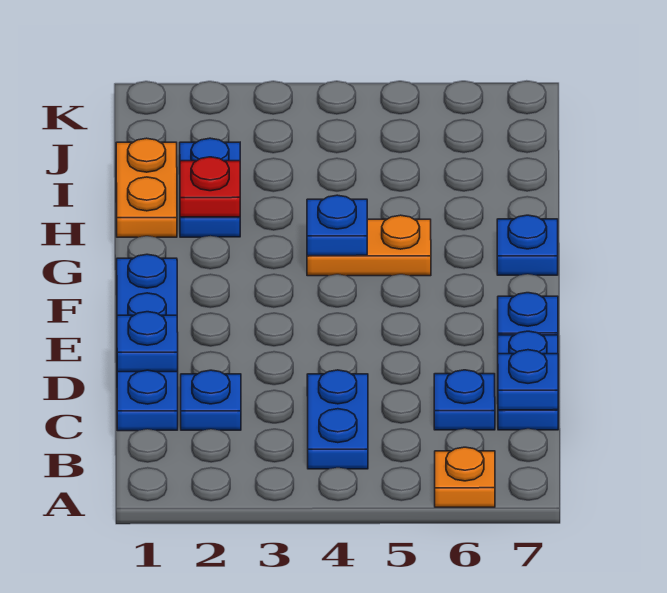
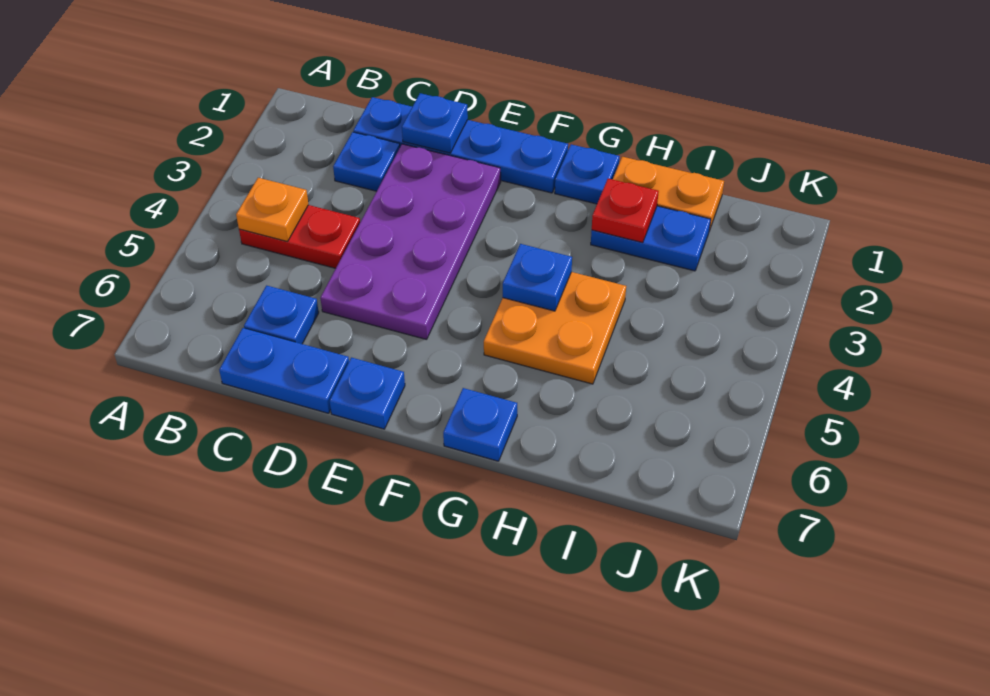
orange plate A6 level 1 -> orange plate B4 level 2
blue plate B4:C4 level 1 -> red plate B4:C4 level 1
blue plate C7 level 2 -> blue plate G1 level 1
none -> purple plate D2:E5 level 1
orange plate G4:G5 level 1 -> orange plate G4:H5 level 1

